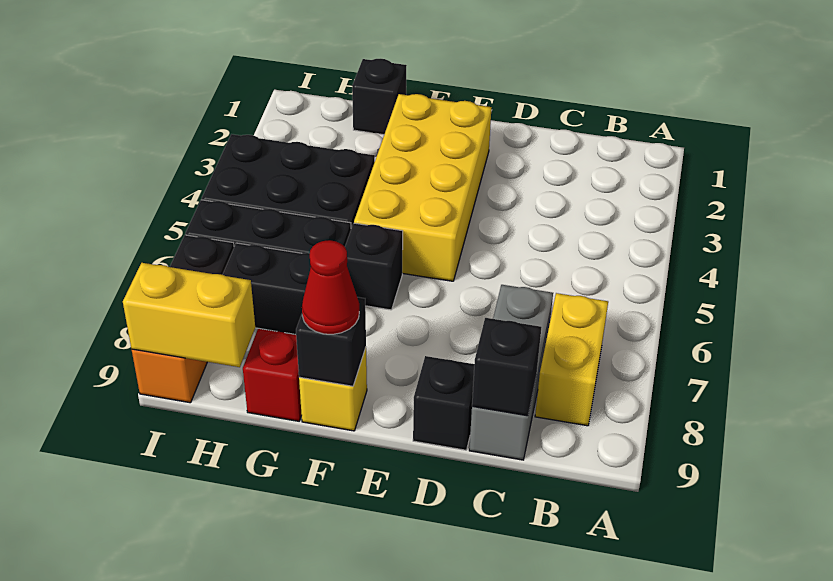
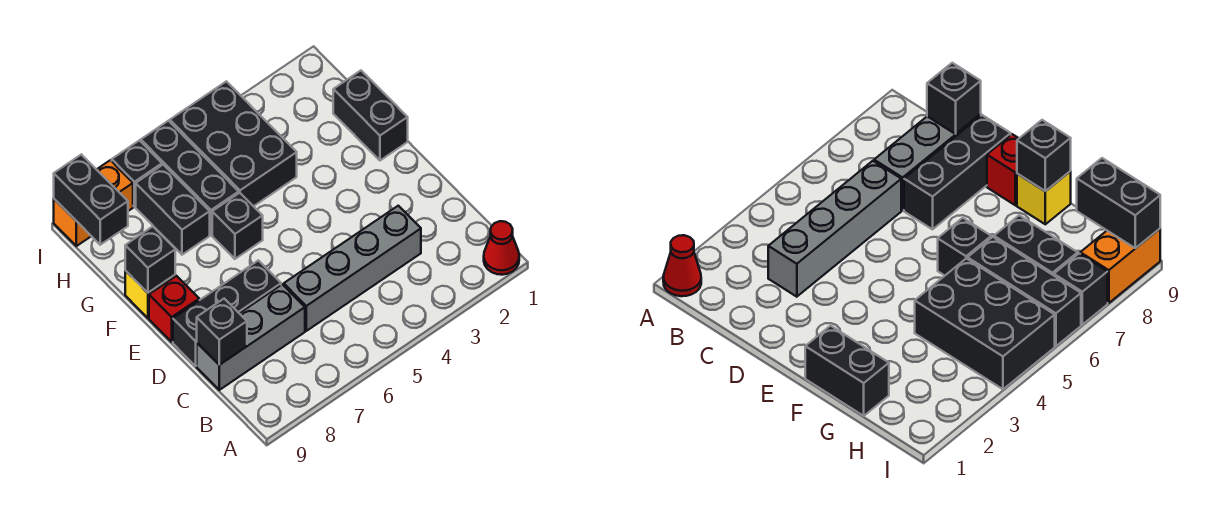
yellow brick B7:B8 level 1 -> none
none -> grey brick C3:C6 level 1
black brick D9 level 1 -> black brick D7:D9 level 1
yellow brick E2:F5 level 1 -> none
red cone F9 level 3 -> red cone A1 level 1
black brick G1 level 1 -> black brick F1:G1 level 1
red brick G9 level 1 -> red brick E9 level 1
yellow brick H9:I9 level 2 -> black brick H9:I9 level 2

